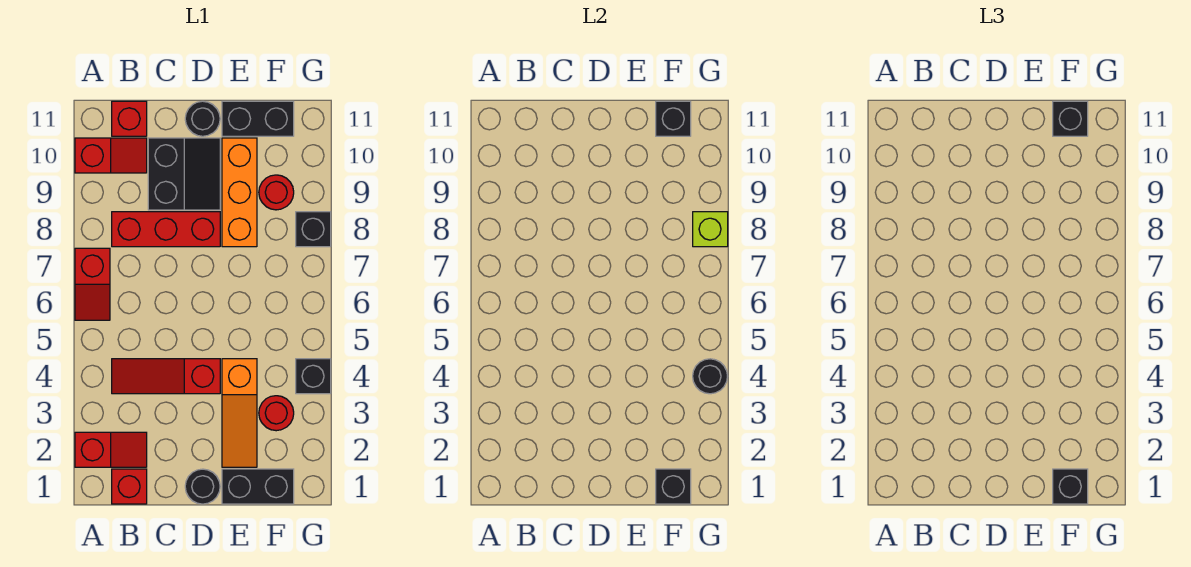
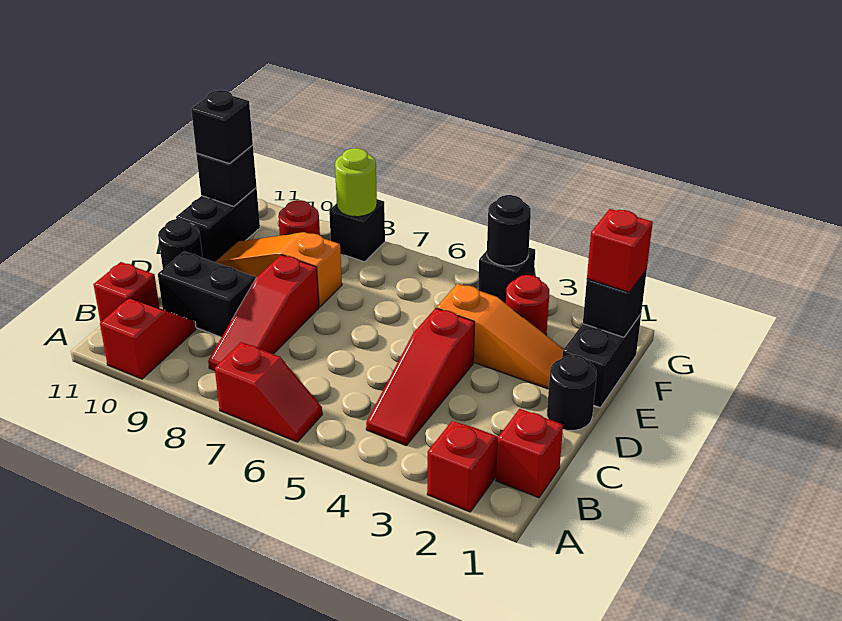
red brick B8:D8 level 1 -> red slope B8:D8 level 1 top D
orange brick E8:E10 level 1 -> orange slope E8:E10 level 1 top 8
black brick F1 level 3 -> red brick F1 level 3
lime brick G8 level 2 -> lime round brick G8 level 2

